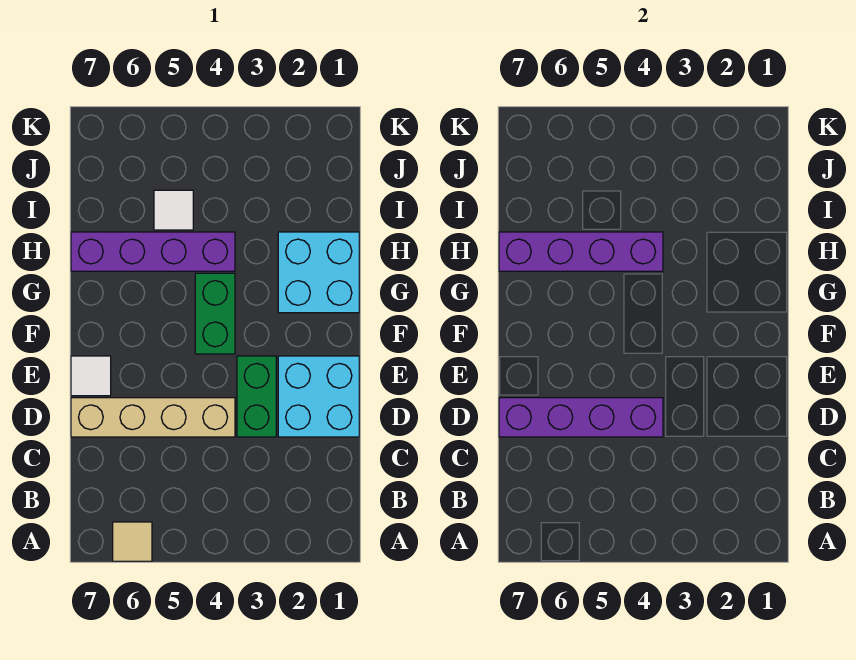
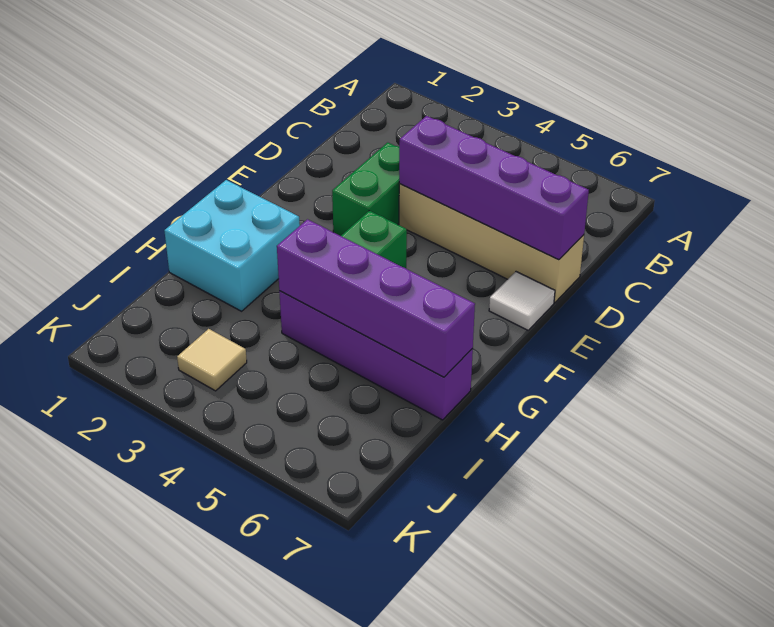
tan tile A6 level 1 -> tan tile J3 level 1
cyan brick D1:E2 level 1 -> none
white tile I5 level 1 -> none

